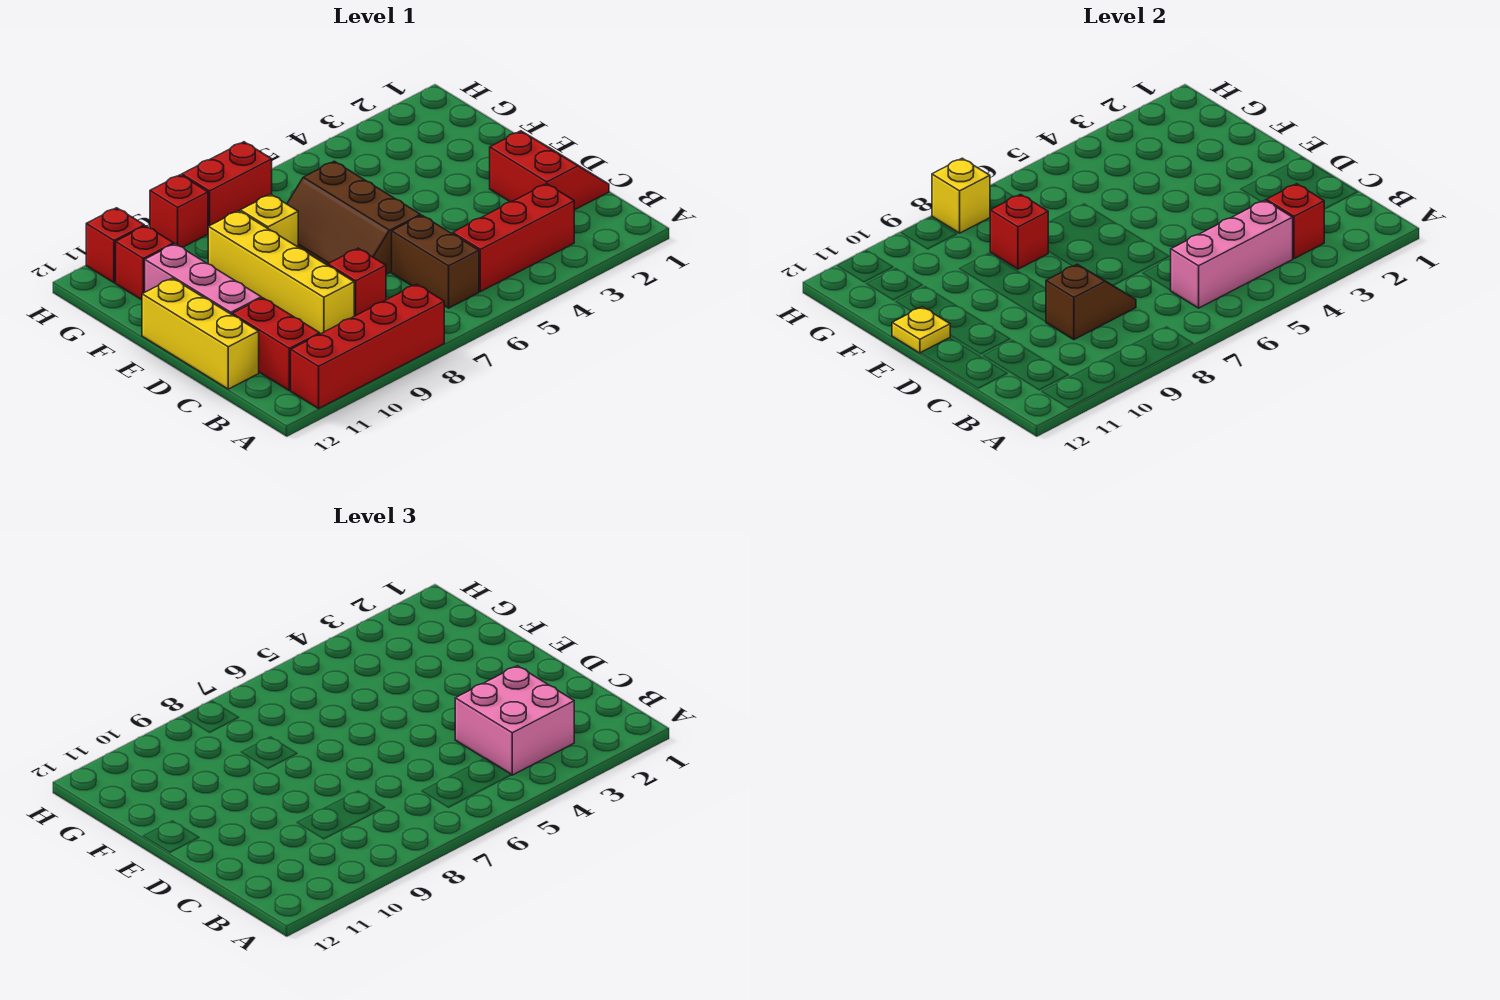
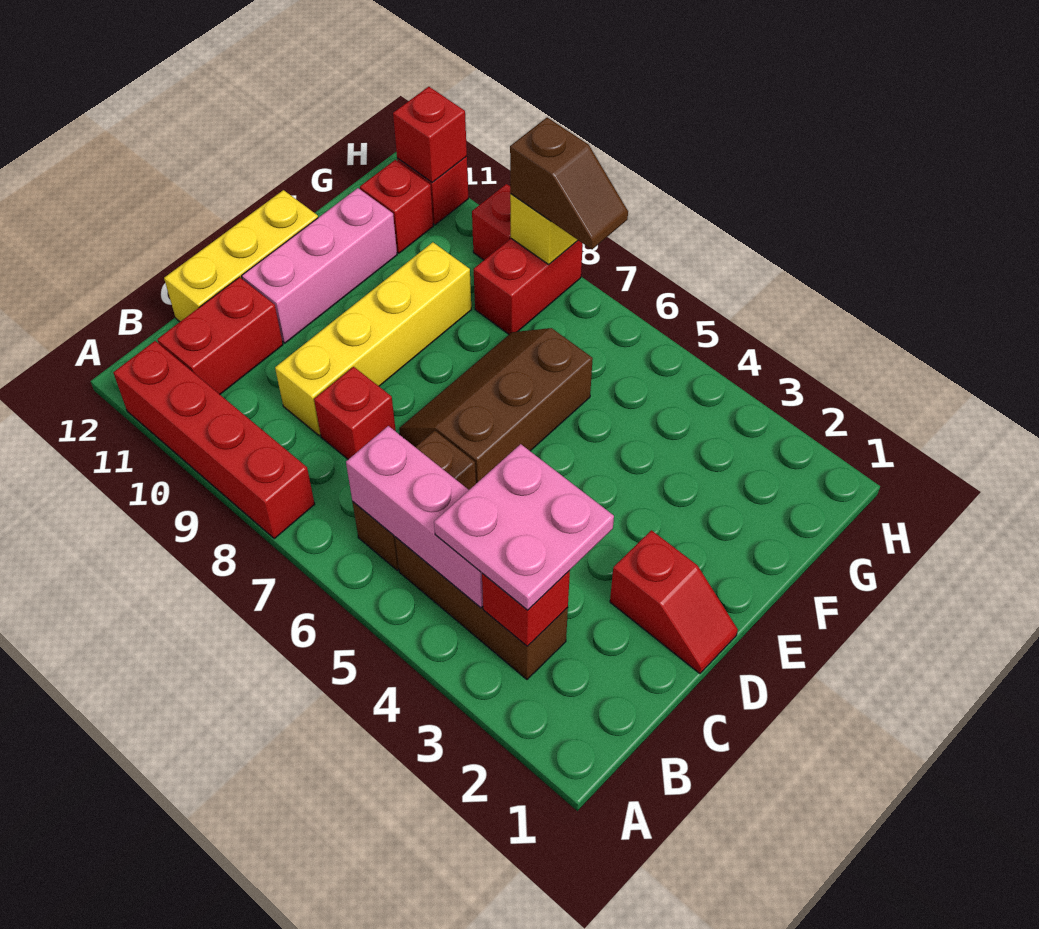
red brick B3:B5 level 1 -> brown brick B3:B5 level 1
pink brick B3:C4 level 3 -> pink plate B3:C4 level 3
red slope C1:D2 level 1 top 2 -> red slope D1:D2 level 1 top 2
brown slope C8:C9 level 2 top 9 -> brown slope H7:H8 level 3 top 8
yellow plate E12 level 2 -> none
yellow brick F8 level 1 -> none
red brick F8 level 2 -> red brick H11 level 2
red brick H7:H8 level 1 -> red brick G8:H8 level 1

